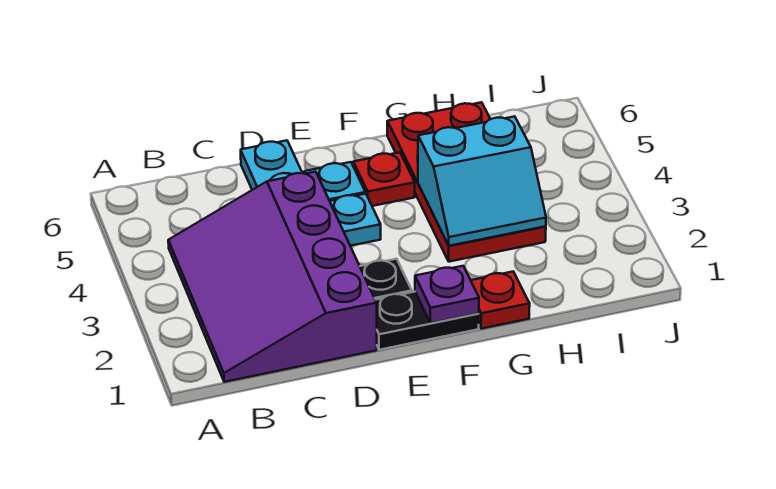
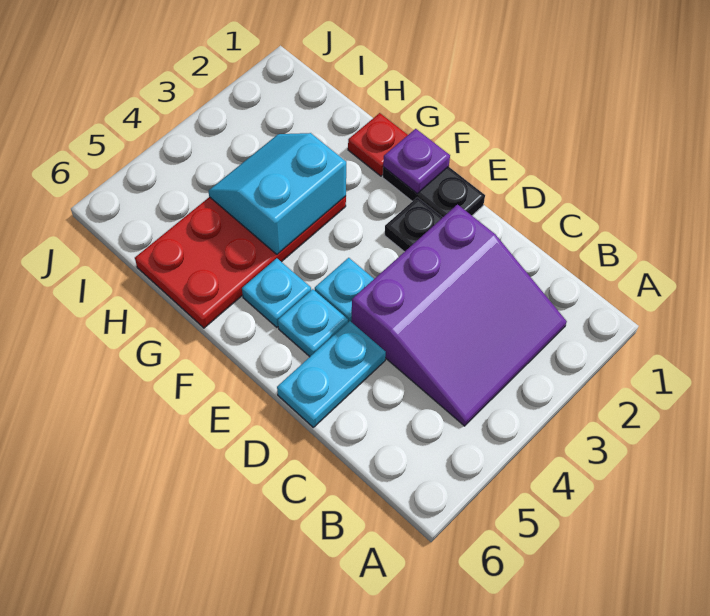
purple slope B1:D4 level 1 top D -> purple slope B2:D4 level 1 top D
red plate F5 level 1 -> cyan plate F5 level 1
cyan slope G3:H4 level 2 top 4 -> cyan slope G3:H4 level 2 top G

